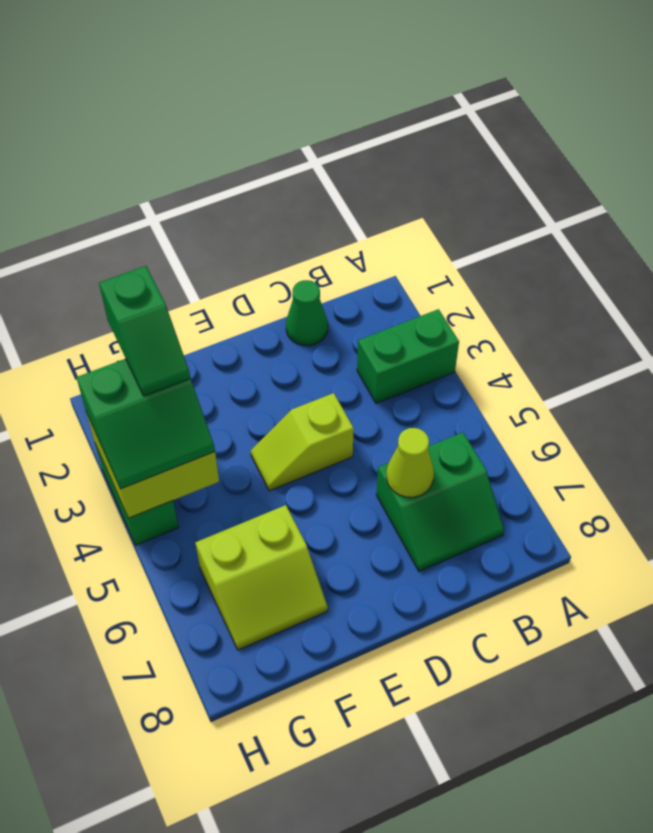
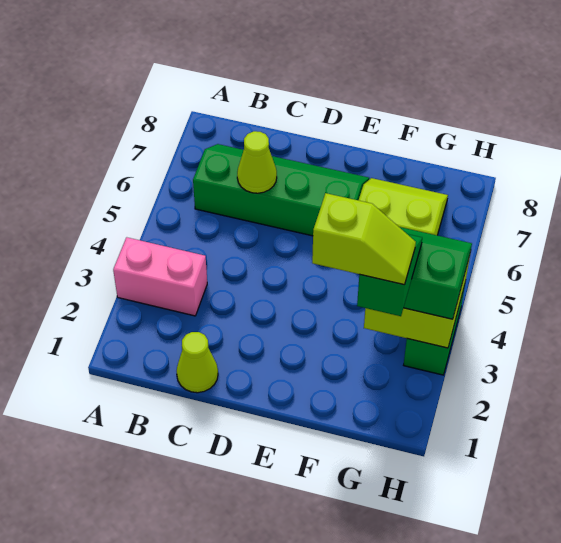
green brick A3:B3 level 1 -> pink brick A3:B3 level 1
green slope B6:C7 level 1 top 6 -> green slope B6:E7 level 1 top 6
green cone C1 level 1 -> lime cone C1 level 1
lime slope D4:E4 level 1 top D -> lime slope F2:G2 level 5 top F

